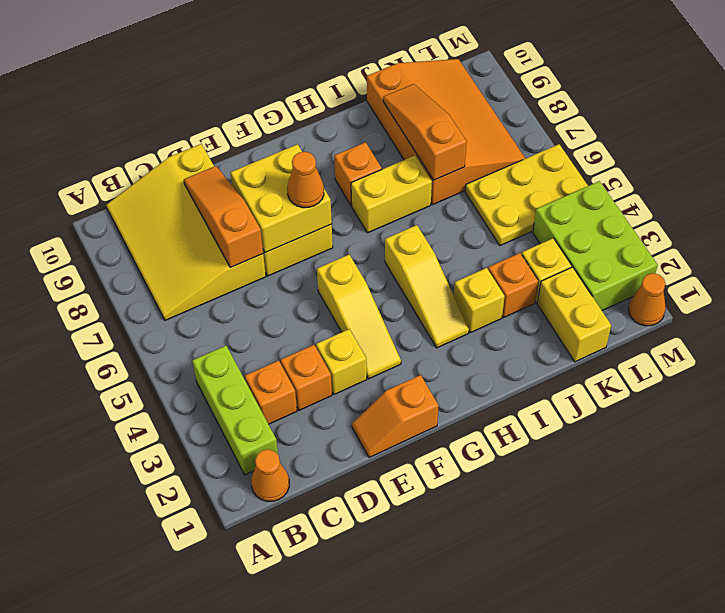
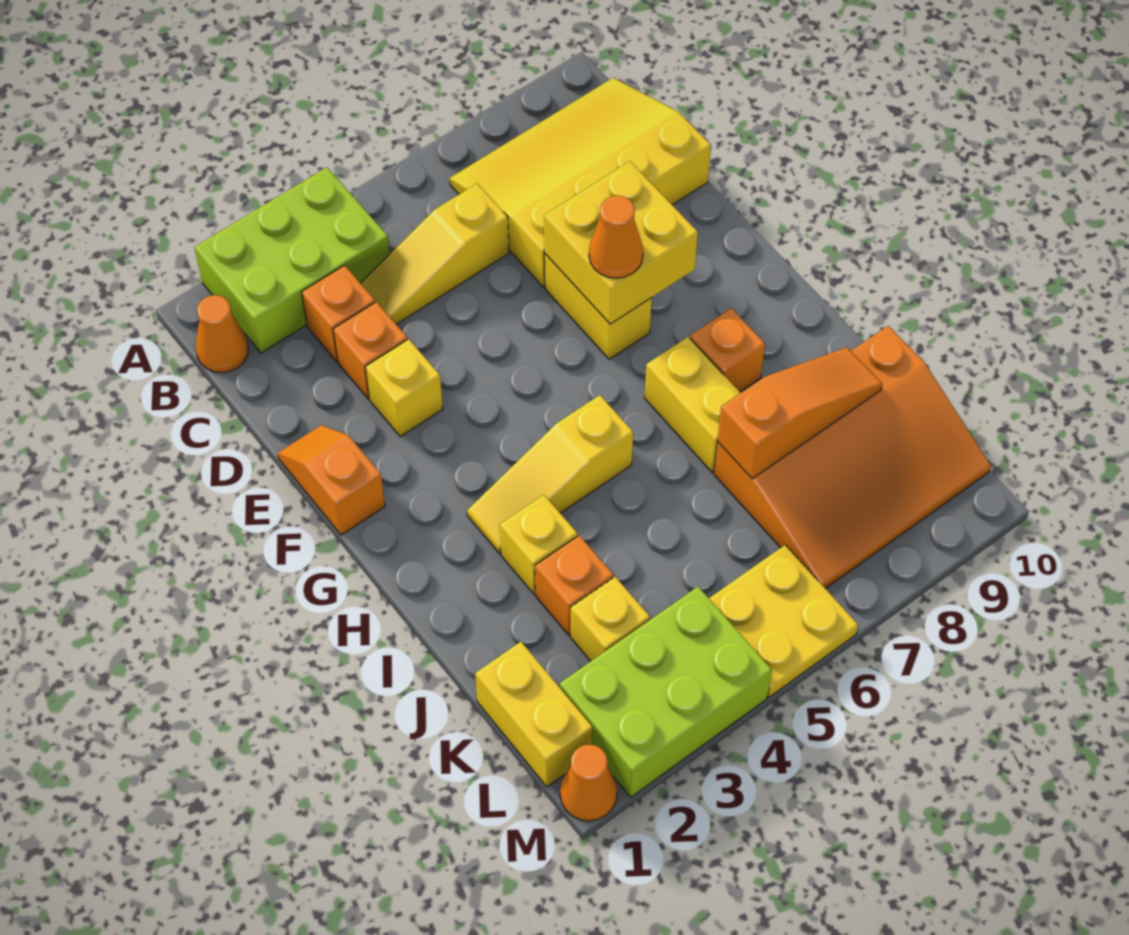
lime brick B2:B4 level 1 -> lime brick A2:B4 level 1
orange slope D7:D9 level 2 top 7 -> none
yellow slope F3:F5 level 1 top 5 -> yellow slope C4:C6 level 1 top 6
yellow brick K1:K2 level 1 -> yellow brick K1:L1 level 1
yellow plate K5:M6 level 1 -> yellow plate L5:M6 level 1

